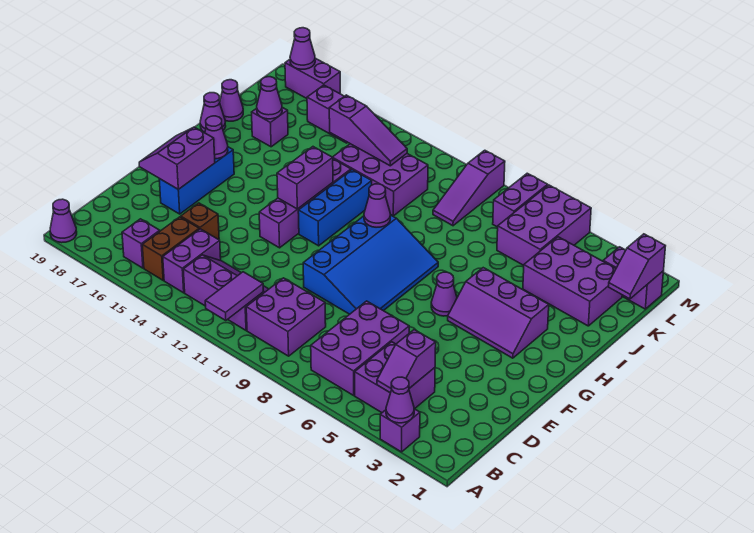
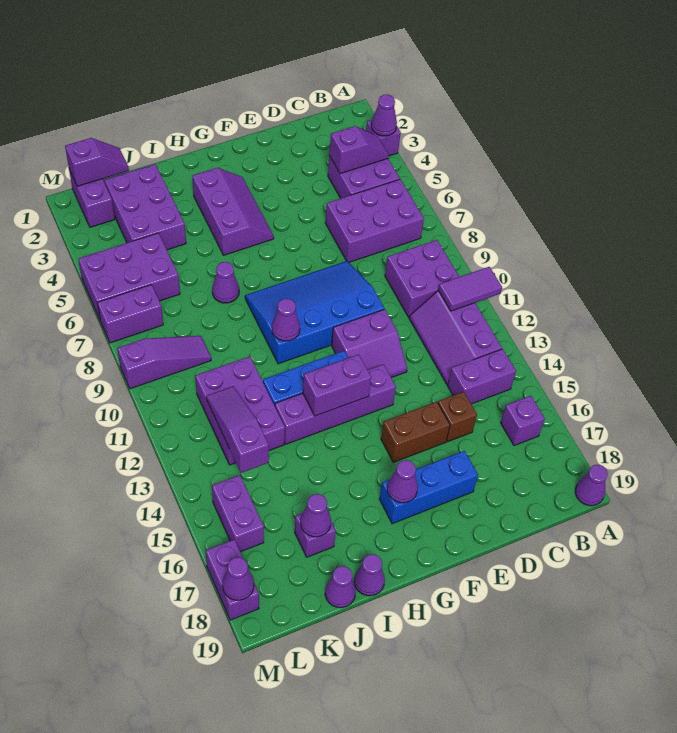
brown brick B15:C15 level 1 -> brown brick E15:F15 level 1
purple slope E17:F18 level 2 top 17 -> purple slope E11:F12 level 1 top 11
purple cone G6 level 1 -> purple cone I7 level 1

